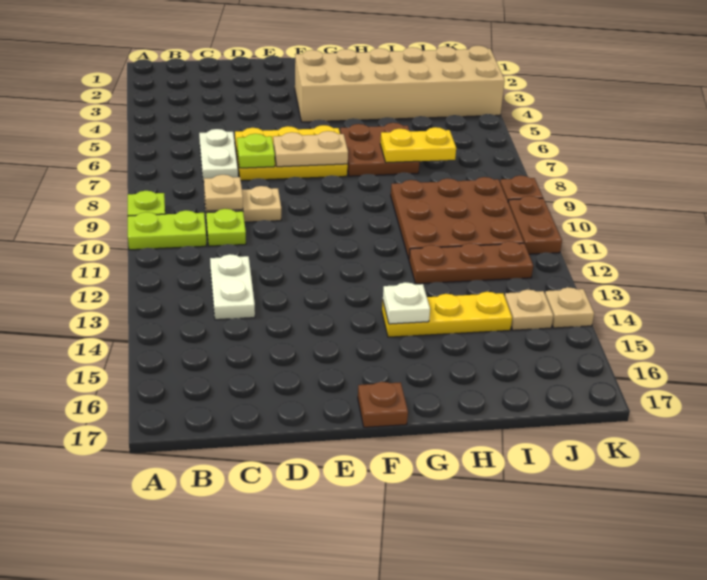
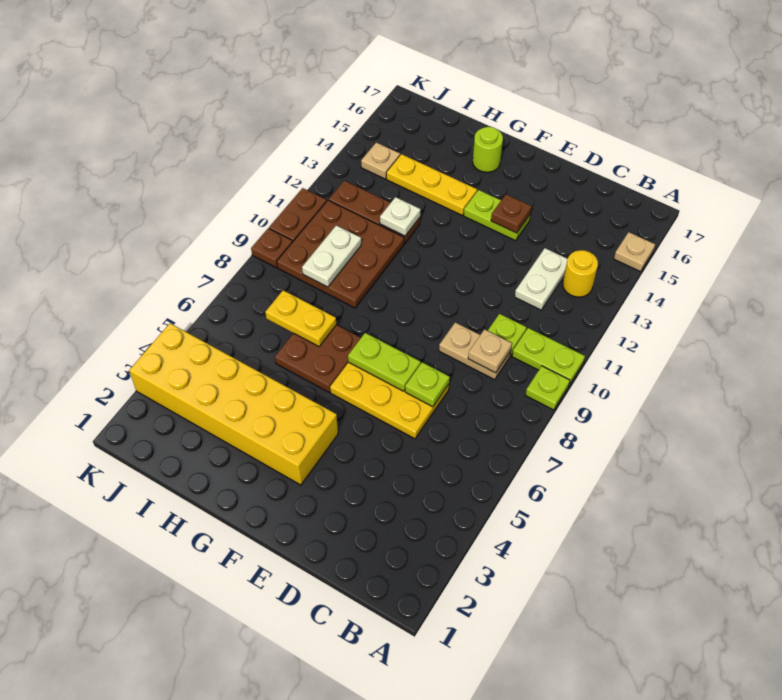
none -> yellow round brick B13 level 1
white plate C6:C7 level 1 -> white plate I9:I10 level 2
tan plate E7:F7 level 2 -> lime plate E7:F7 level 2
none -> lime plate E14:F14 level 1
tan brick F3:K4 level 1 -> yellow brick F3:K4 level 1
brown plate F17 level 1 -> brown plate E14 level 2
white plate G14 level 2 -> white plate H12 level 2
none -> lime round brick G16 level 1
tan plate K14 level 1 -> tan plate A15 level 1

